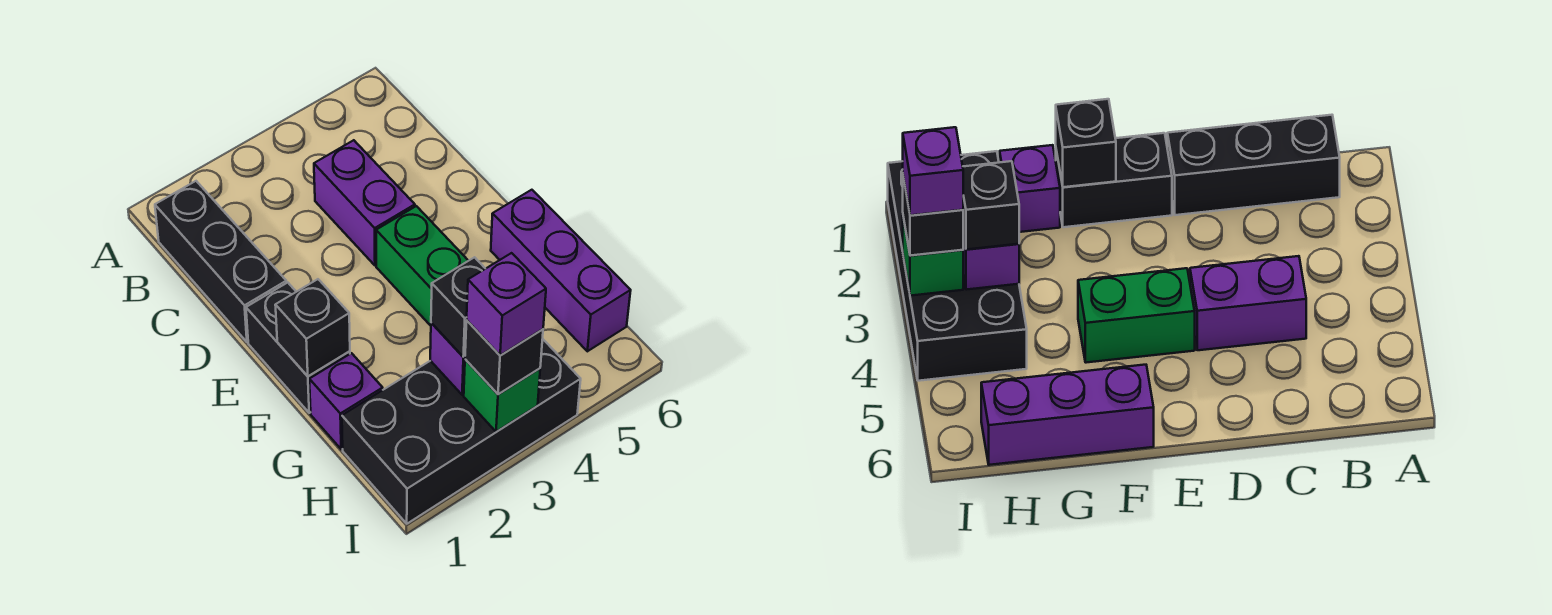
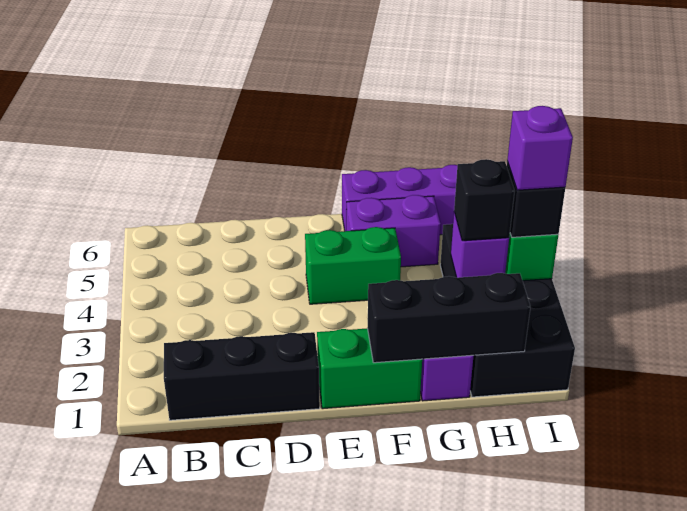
purple brick C4:D4 level 1 -> purple brick F5:G5 level 1
black brick E1:F1 level 1 -> green brick E1:F1 level 1
black brick F1 level 2 -> black brick F1:H1 level 2

